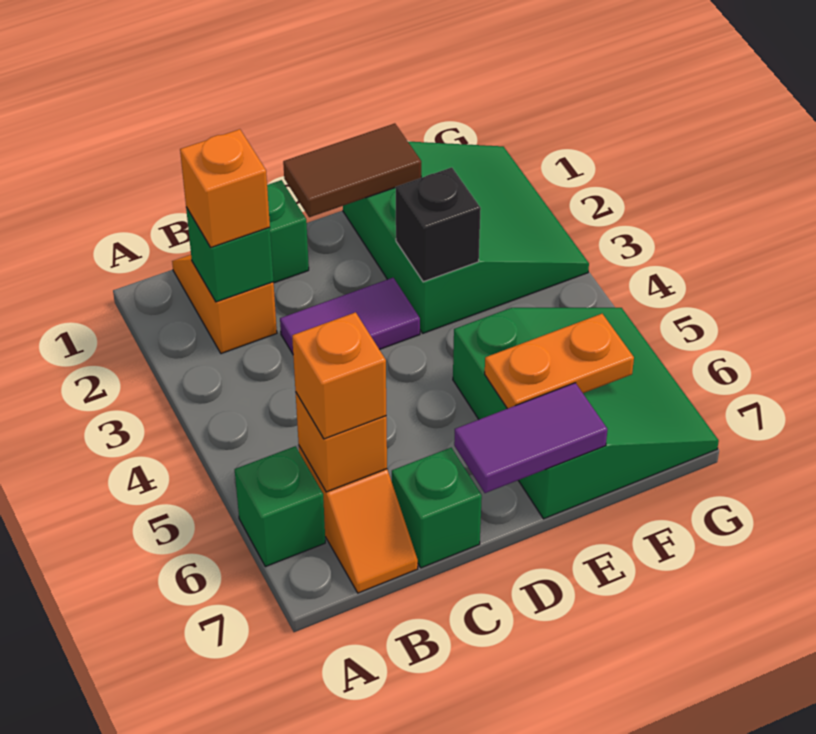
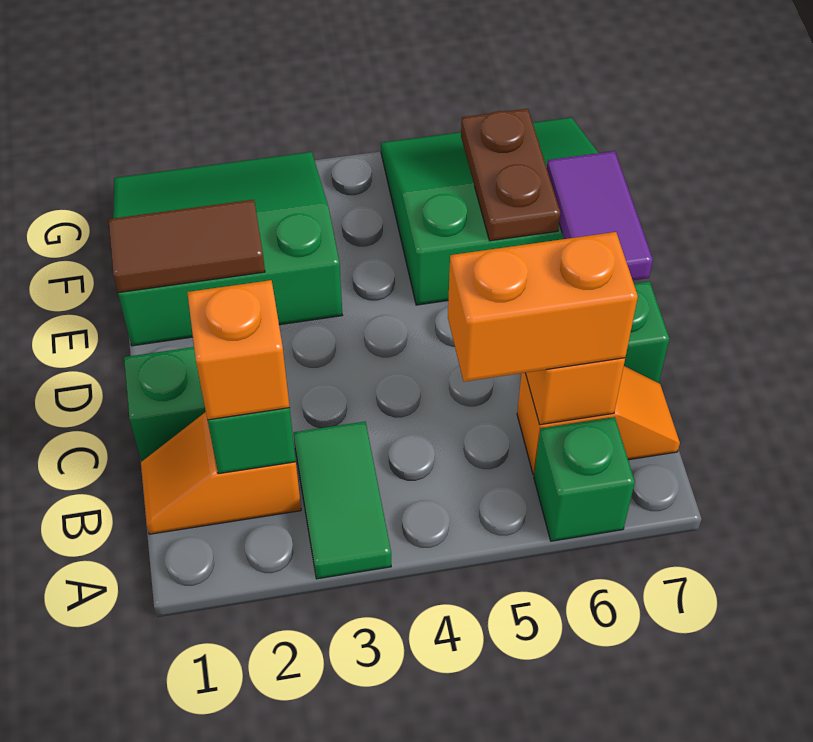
none -> green tile A3:B3 level 1
orange brick B6 level 3 -> orange brick B5:B6 level 3
purple tile C3:D3 level 1 -> none
brown tile D1:E1 level 2 -> brown tile E1:E2 level 2
black brick E3 level 2 -> none
orange plate E6:F6 level 2 -> brown plate E6:F6 level 2

